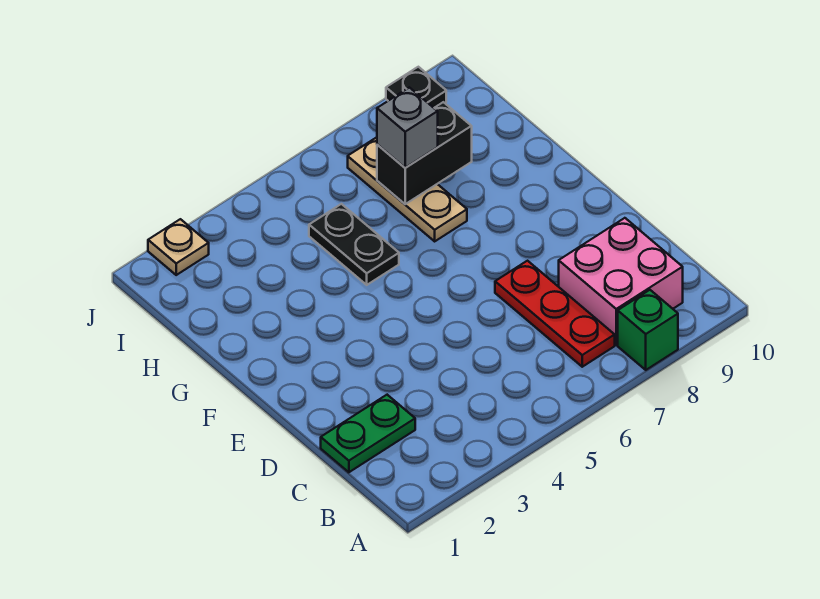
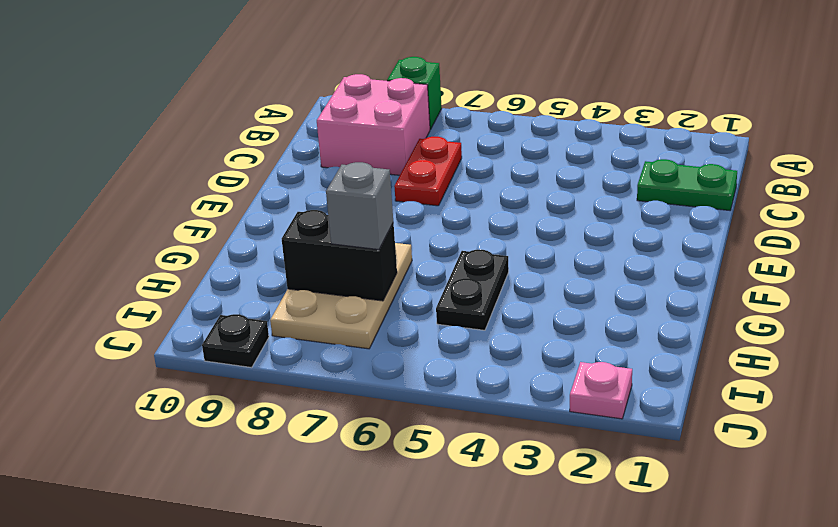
red plate B7:D7 level 1 -> red plate C7:D7 level 1
tan plate G7:I7 level 1 -> tan plate G7:I8 level 1
tan plate J2 level 1 -> pink plate J2 level 1

